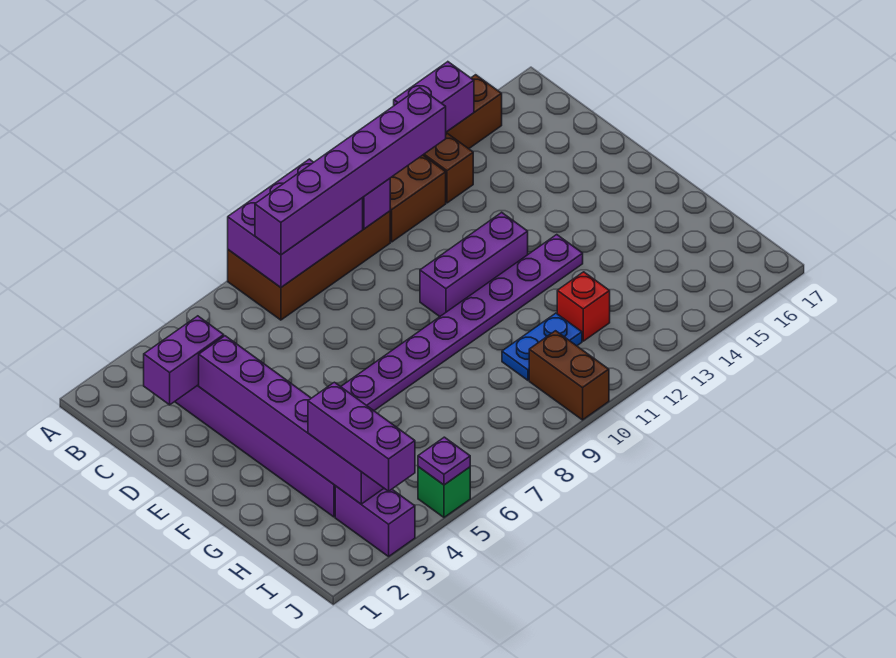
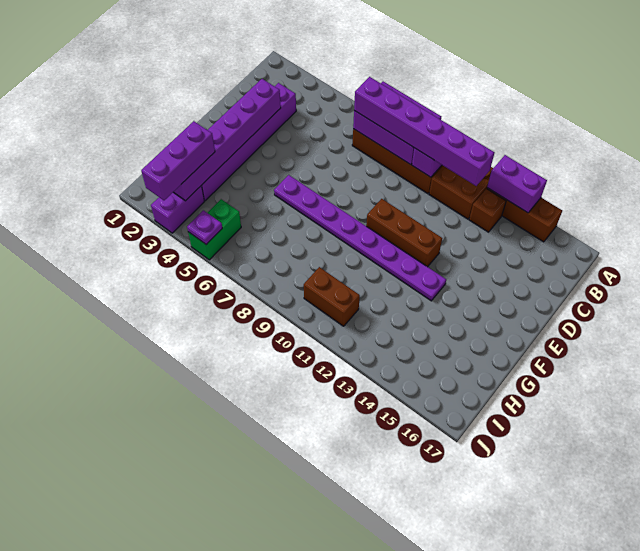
purple brick C2:C3 level 2 -> none
purple brick E10:E12 level 1 -> brown brick E10:E12 level 1
blue plate H10:H11 level 1 -> none
red brick H12 level 1 -> none
brown brick I10:J10 level 1 -> brown brick I10:I11 level 1
green brick J5 level 1 -> green brick I5:J5 level 1

